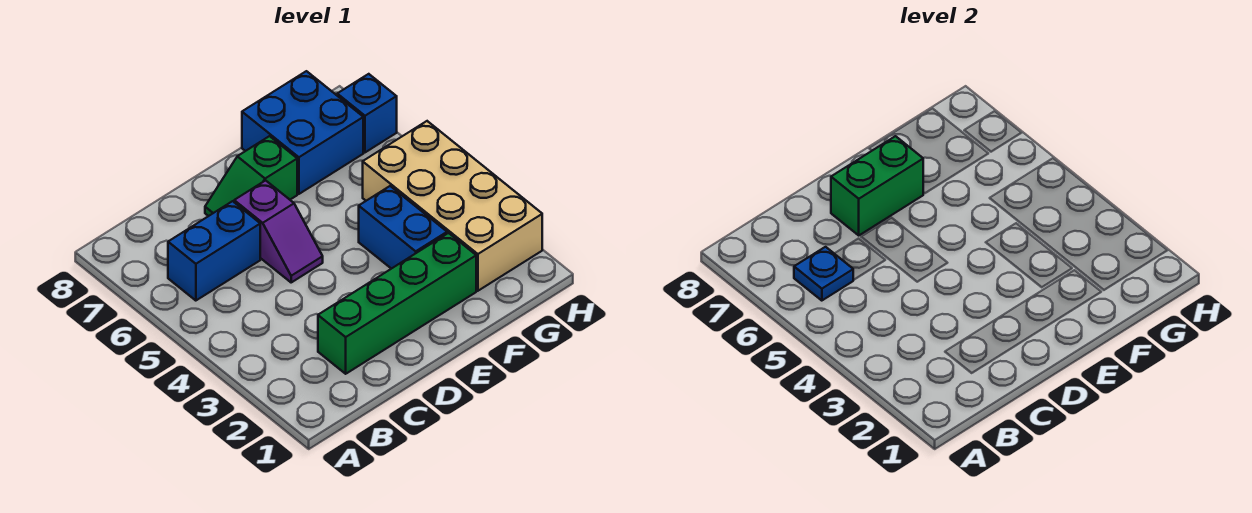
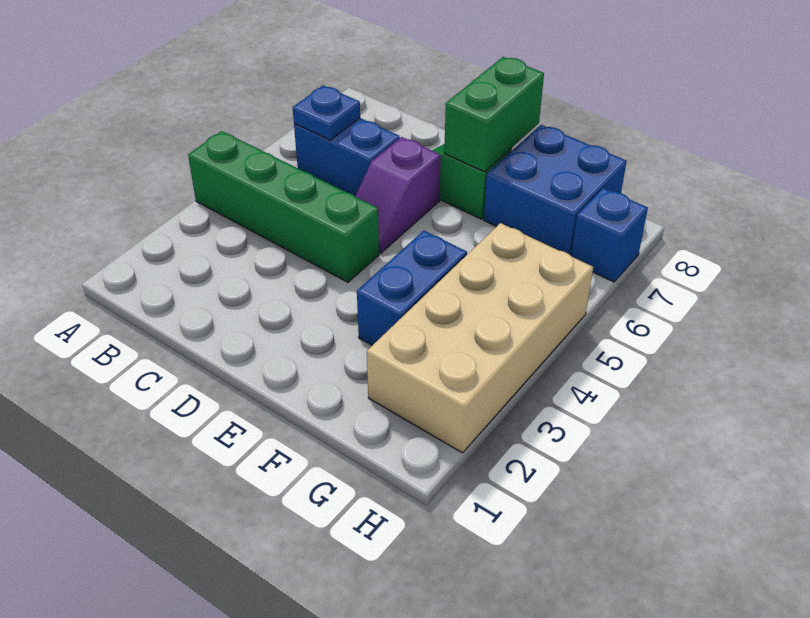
green brick C2:F2 level 1 -> green brick A4:D4 level 1
green brick D7:E7 level 2 -> green brick E7:E8 level 2

